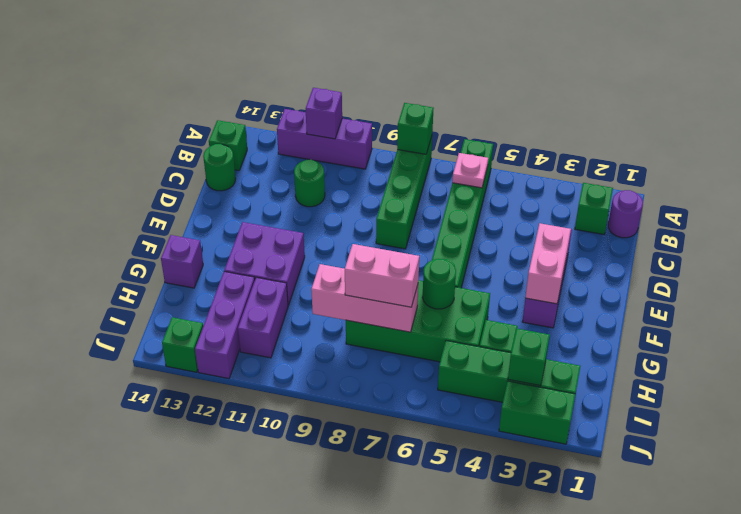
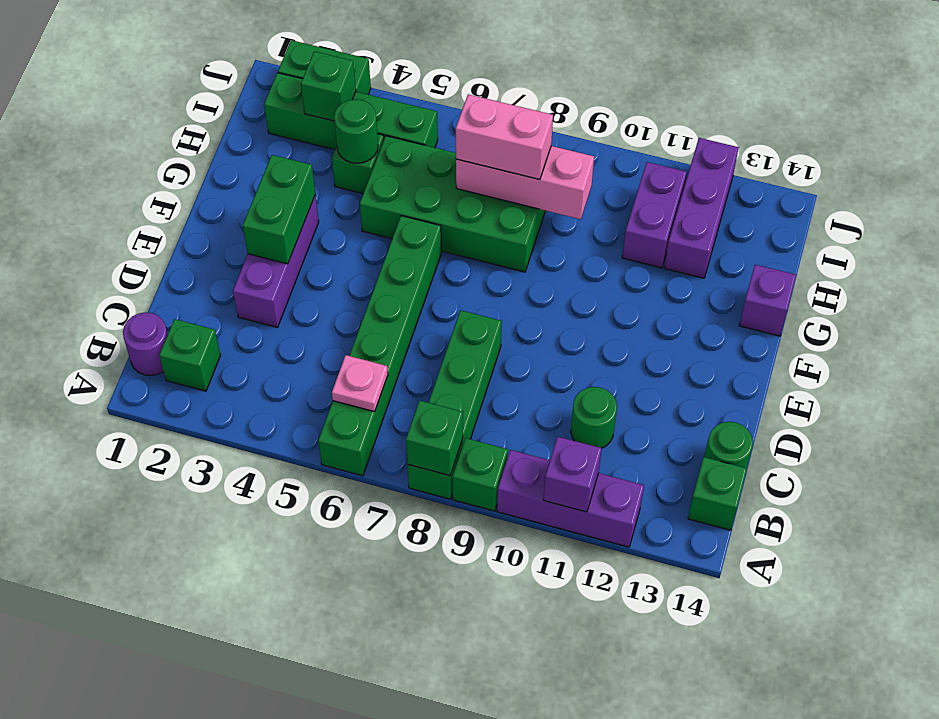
pink brick E3:F3 level 2 -> green brick E3:F3 level 2
purple brick F11:G12 level 1 -> none
green round brick G6 level 2 -> green round brick H4 level 2
green brick J13 level 1 -> green brick A9 level 1

